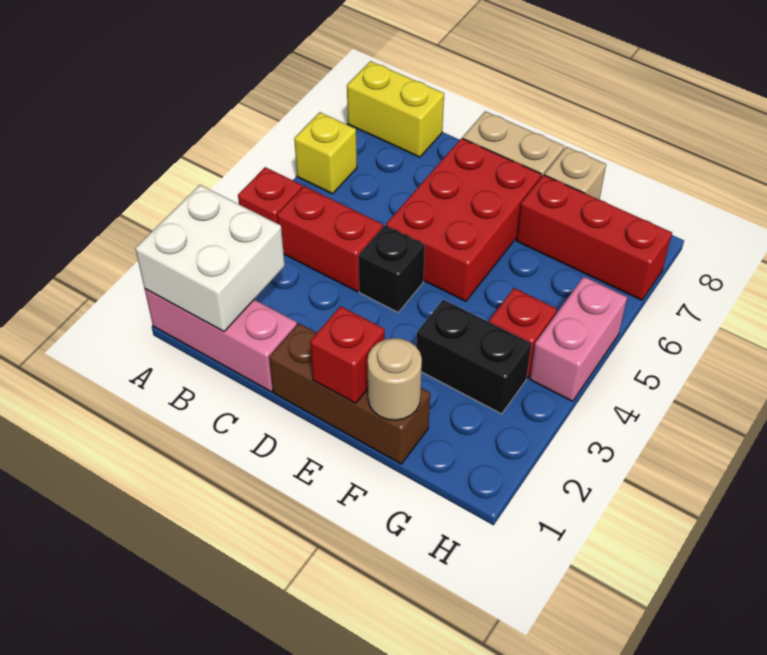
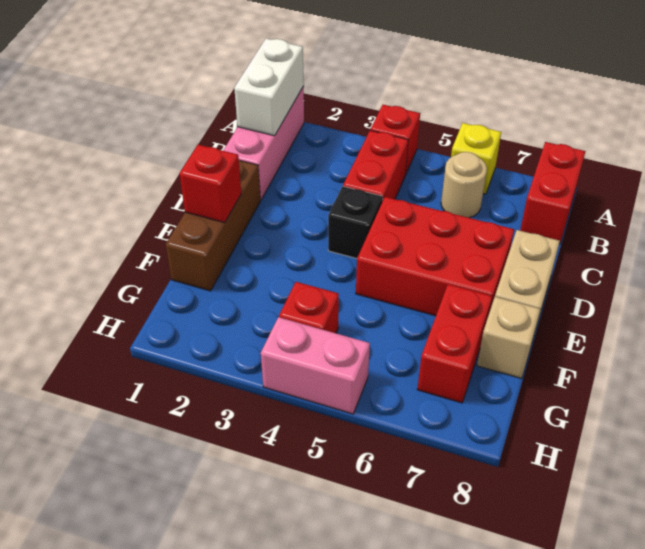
white brick A1:B2 level 2 -> white brick A1:B1 level 2
yellow brick A8:B8 level 1 -> red brick A8:B8 level 1
tan round brick F1 level 2 -> tan round brick B6 level 1
black brick F3:G3 level 1 -> none
red brick F7:H7 level 1 -> red brick F7:G7 level 1

